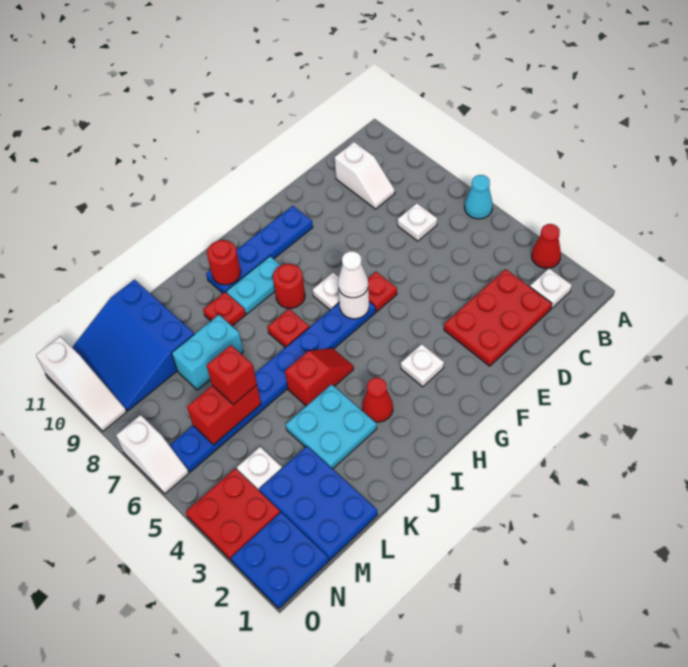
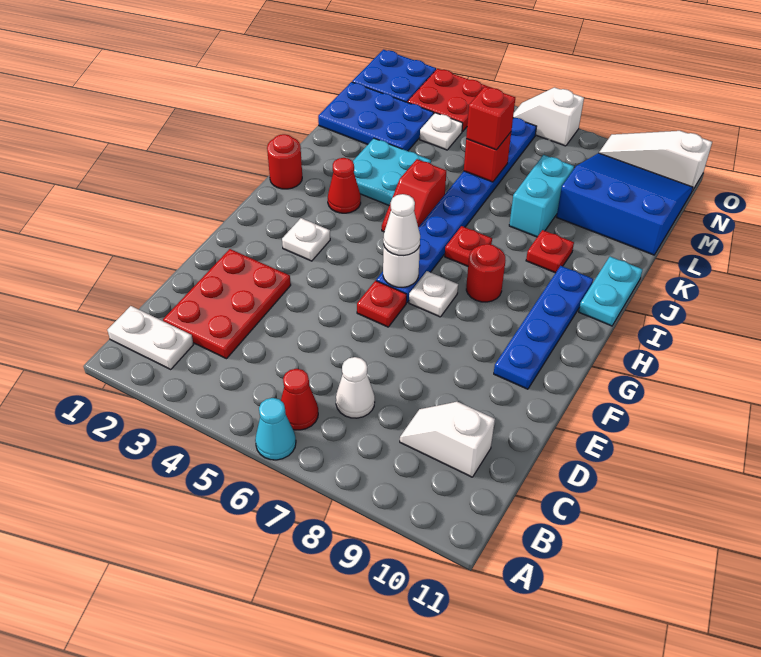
red cone A3 level 1 -> red cone B6 level 1
white plate B2 level 1 -> white plate B1:B2 level 1
white plate C7 level 1 -> white cone C7 level 1
cyan plate H9:I9 level 1 -> cyan plate I11:J11 level 1
red round brick I10 level 2 -> red round brick I1 level 1
red brick L6:M6 level 2 -> red brick L6 level 2

